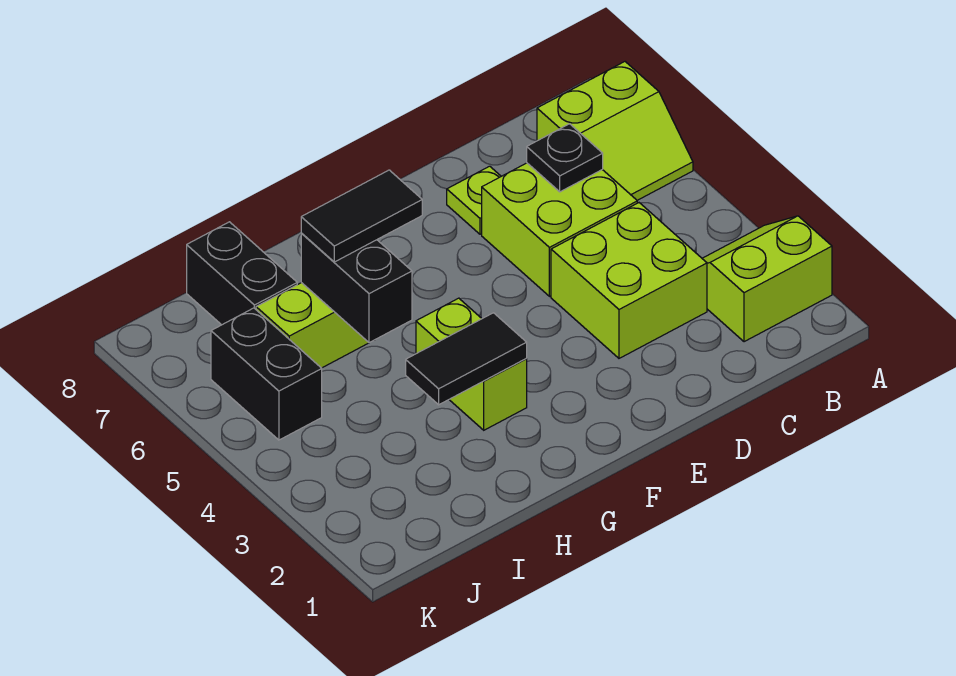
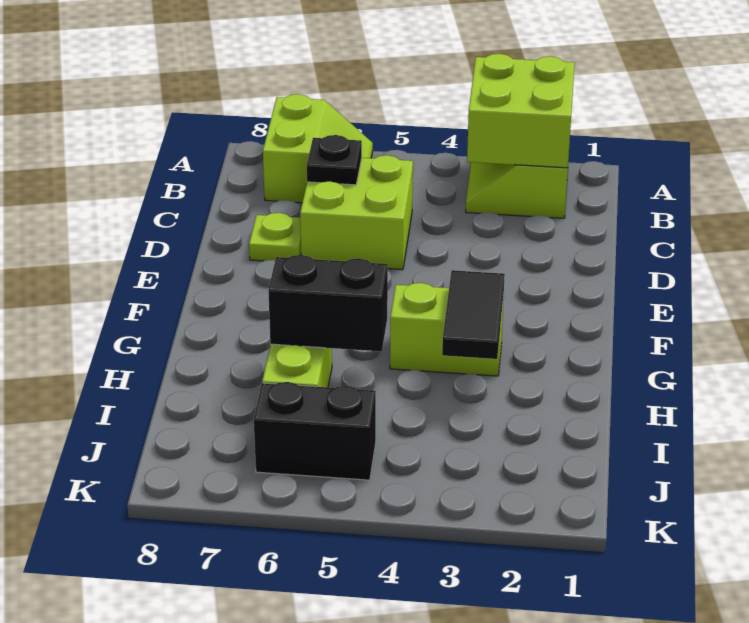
lime brick C3:D4 level 1 -> lime brick A2:B3 level 2
black tile G6:H6 level 3 -> none
black brick I7:I8 level 1 -> none

